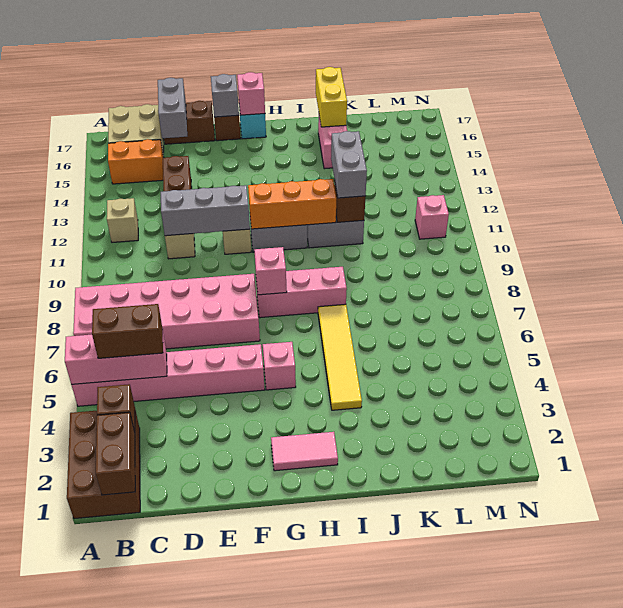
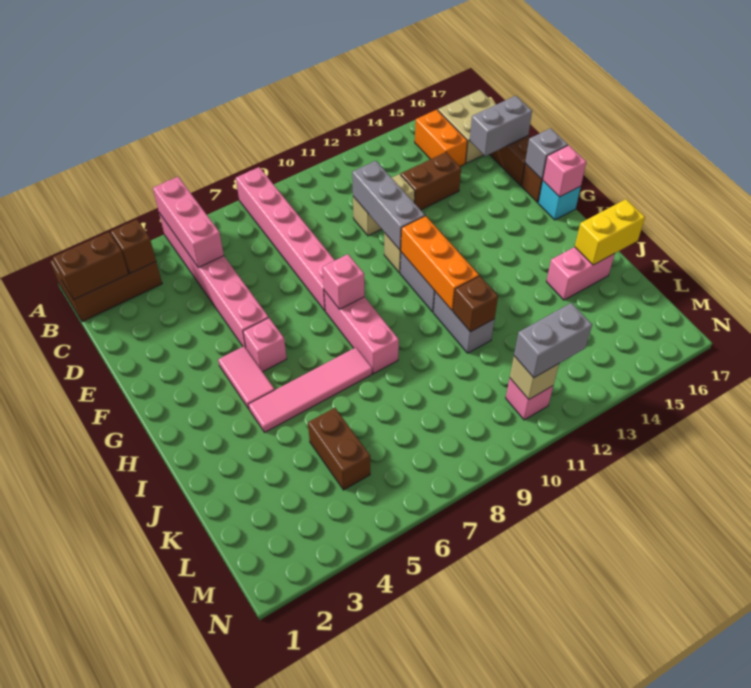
pink brick A7:F8 level 1 -> pink brick A8:F8 level 1
brown brick B5:C5 level 3 -> brown brick K5:L5 level 1
tan brick B12 level 1 -> tan brick M11 level 2
pink tile G2:H2 level 1 -> pink tile G4:H4 level 1
yellow tile I4:I7 level 1 -> pink tile I4:I7 level 1
grey brick J11:J12 level 3 -> grey brick M11:M12 level 3

